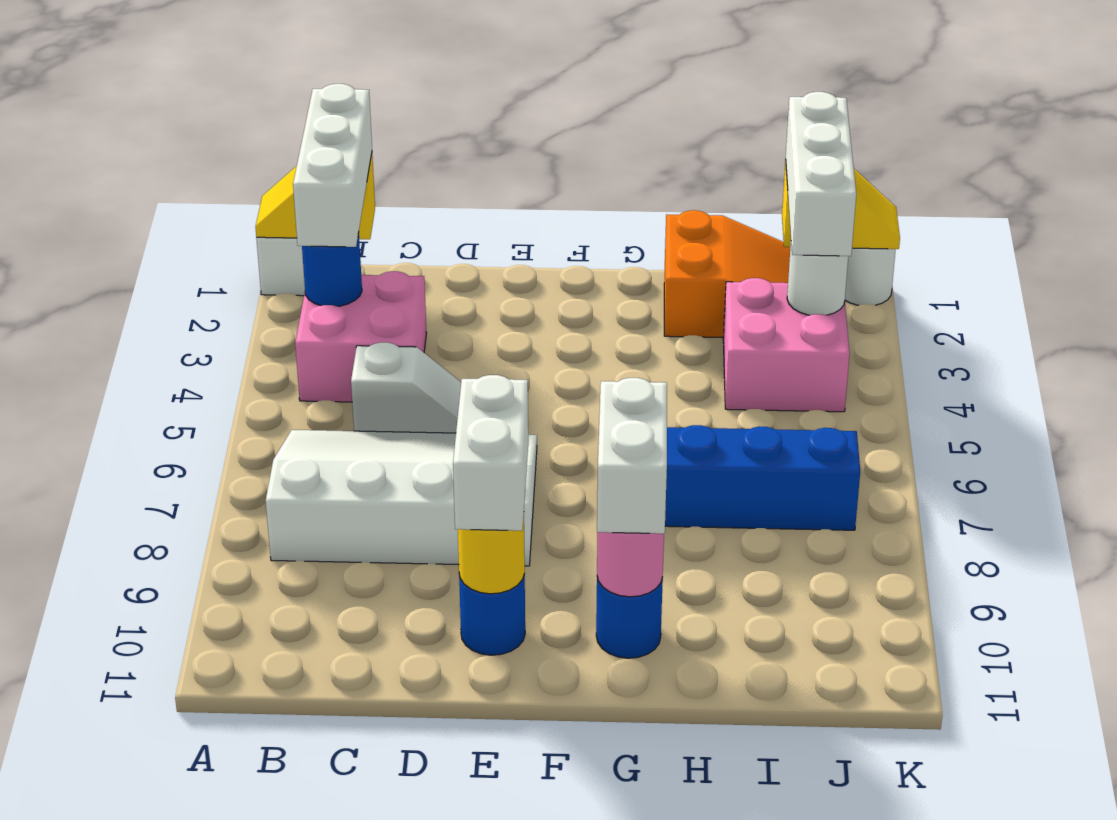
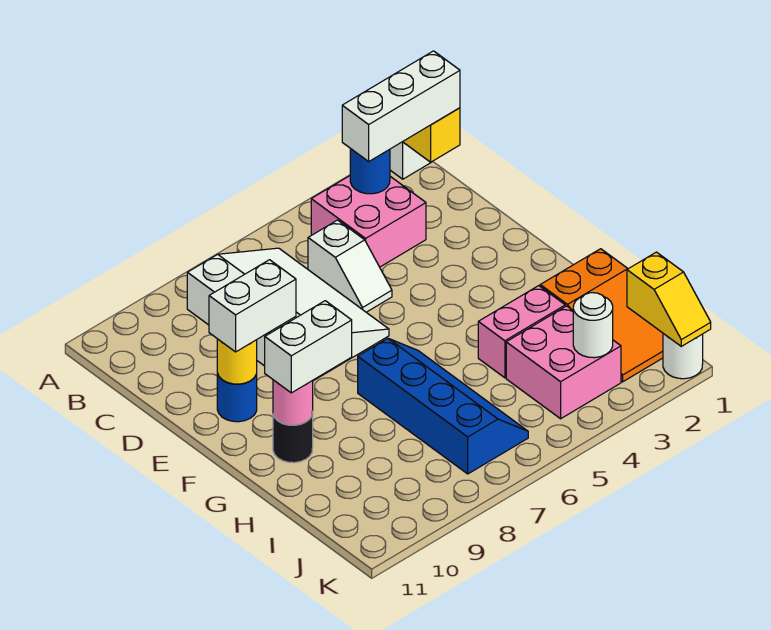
blue round brick G10 level 1 -> black round brick G10 level 1
none -> pink brick H3:H4 level 1
white brick J1:J3 level 3 -> none

